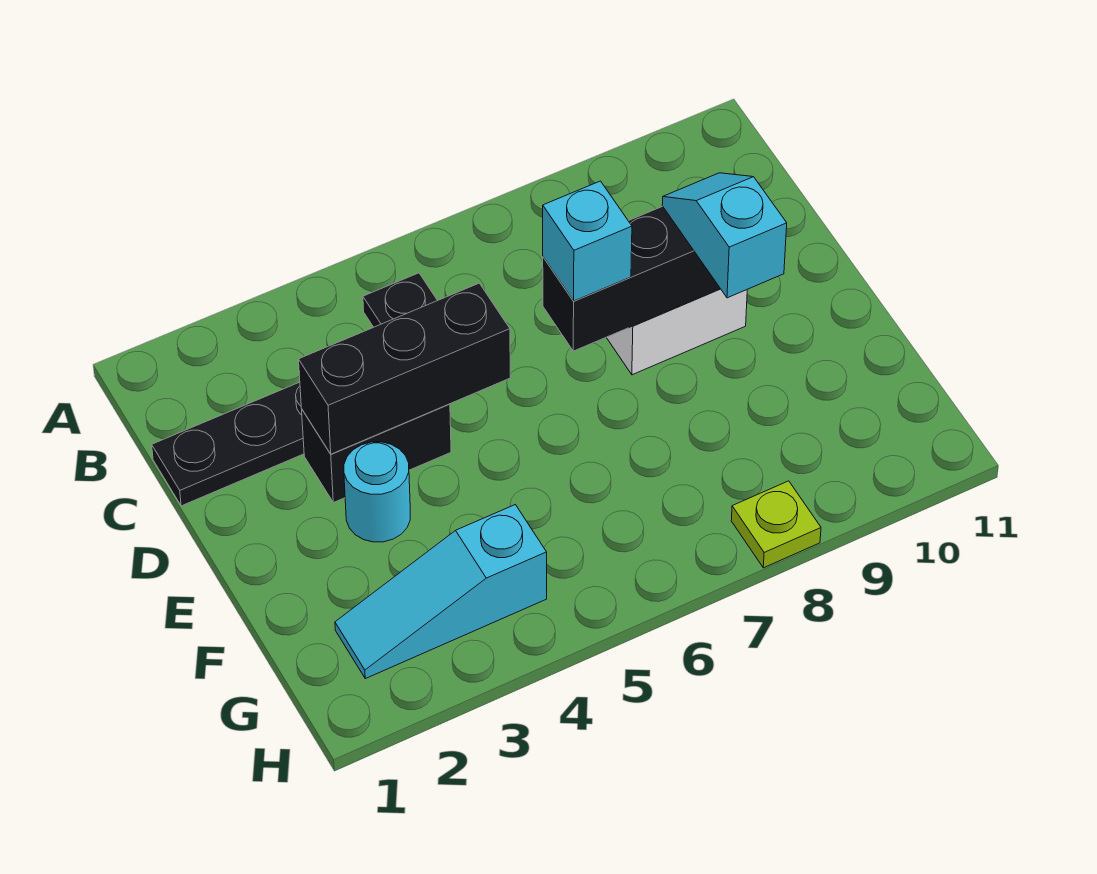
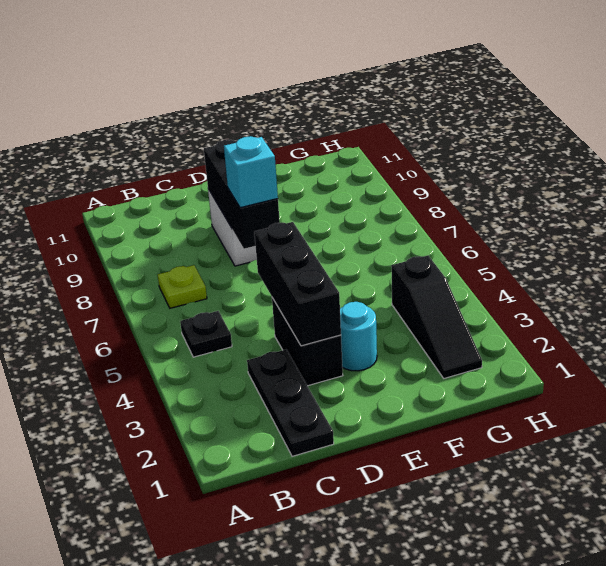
cyan slope D9:E9 level 3 top E -> none
cyan slope G2:G4 level 1 top 4 -> black slope G2:G4 level 1 top 4
lime plate H8 level 1 -> lime plate B7 level 1

